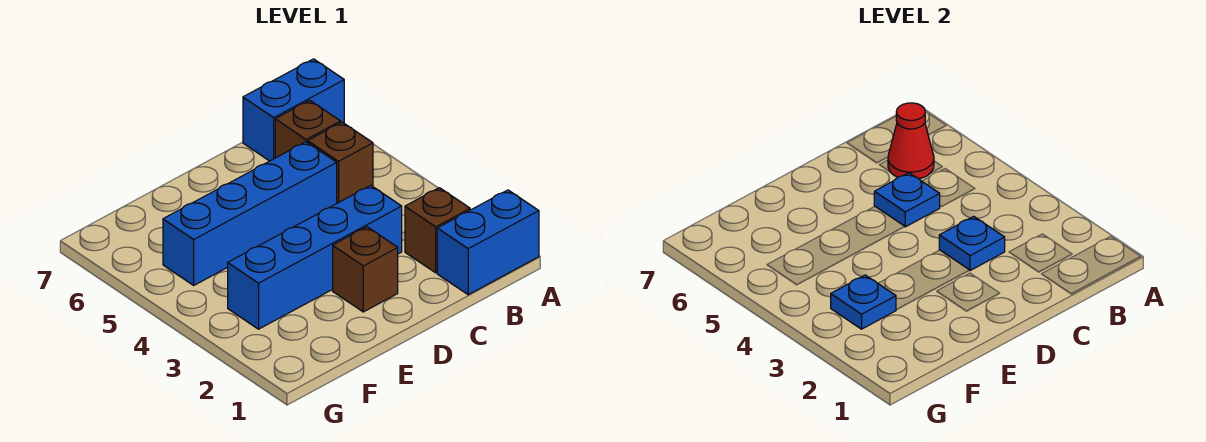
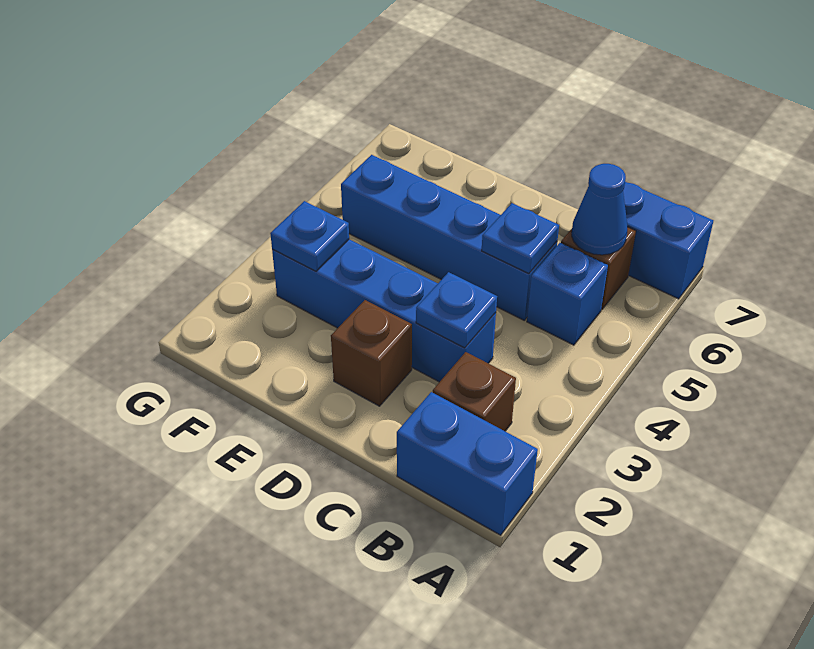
brown brick B5 level 1 -> blue brick B5 level 1
red cone B6 level 2 -> blue cone B6 level 2

